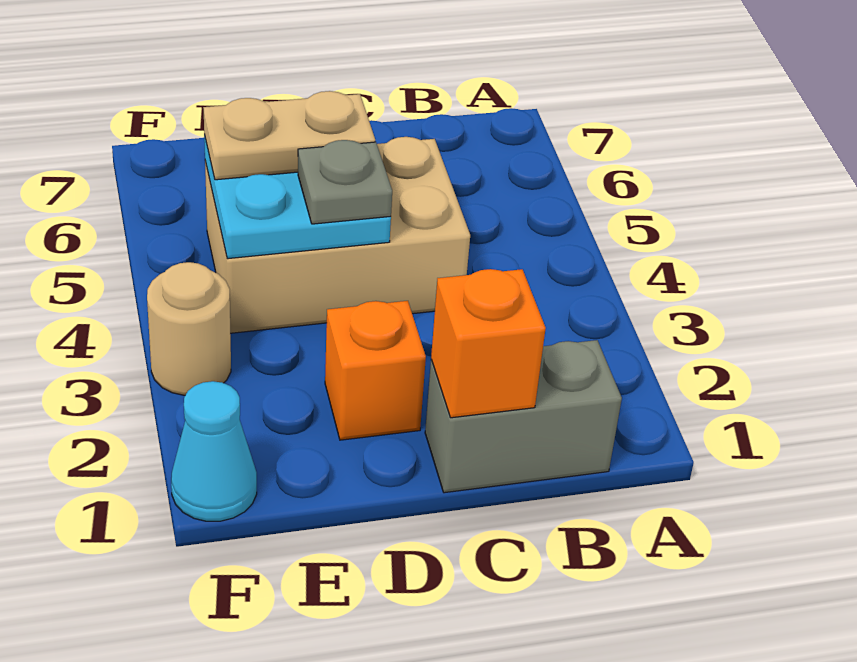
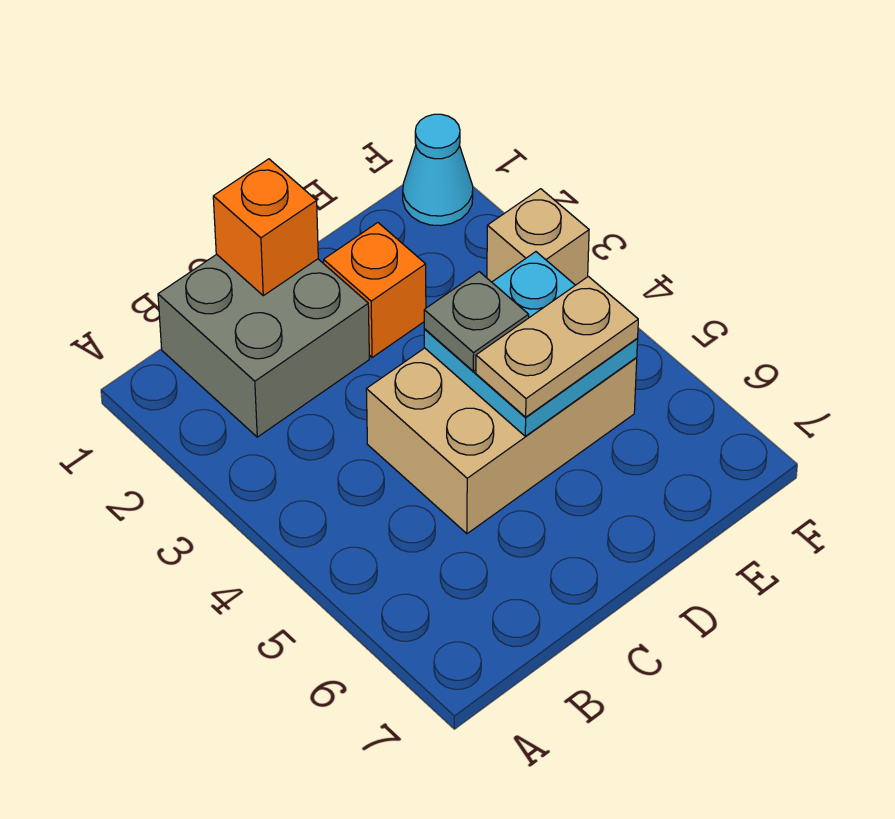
grey brick B1:C1 level 1 -> grey brick B1:C2 level 1
tan round brick F3 level 1 -> tan brick F3 level 1

